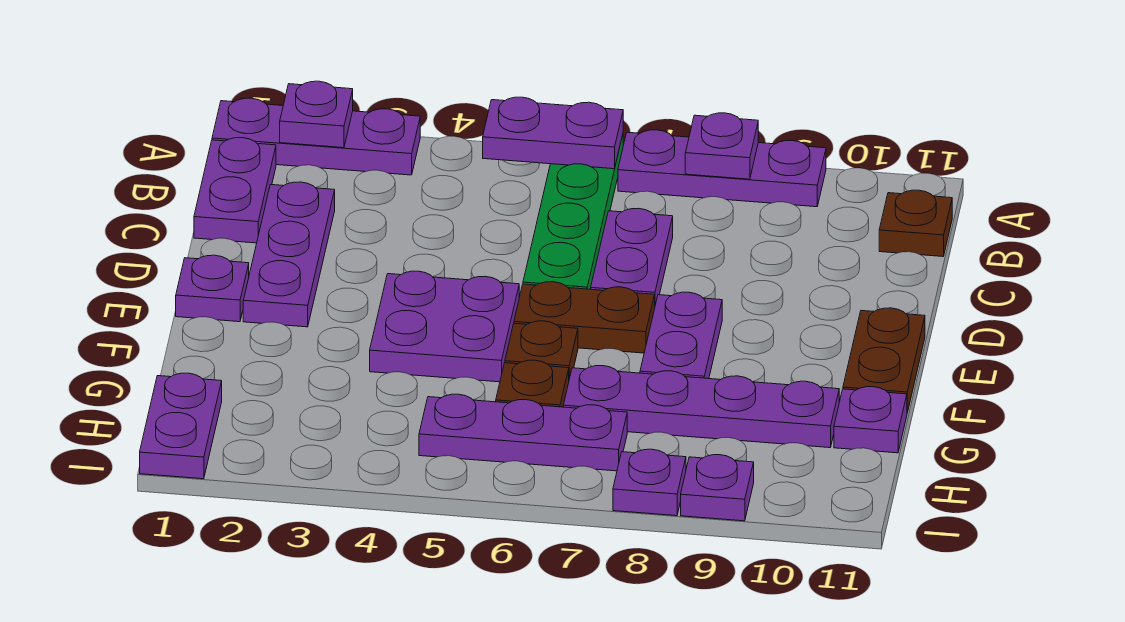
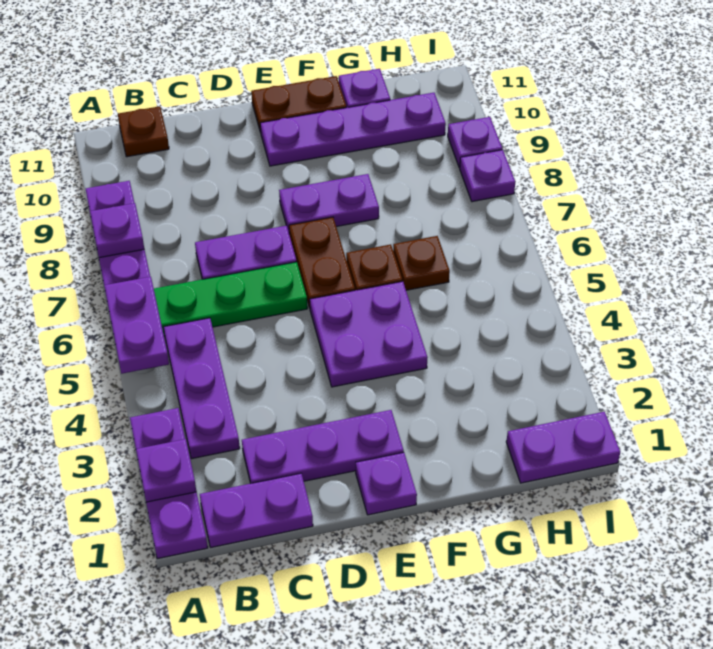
purple plate G7:G10 level 1 -> purple plate E10:H10 level 1
purple plate H5:H7 level 1 -> purple plate B3:B5 level 1

